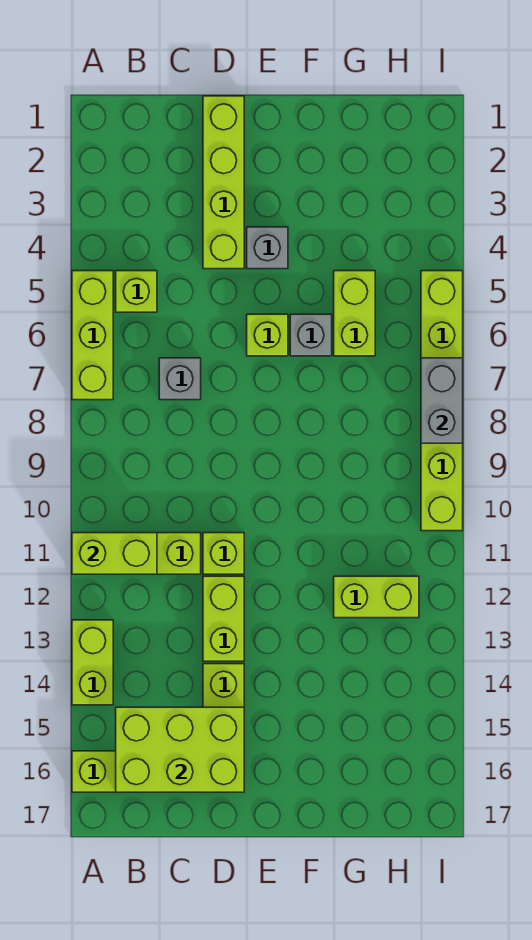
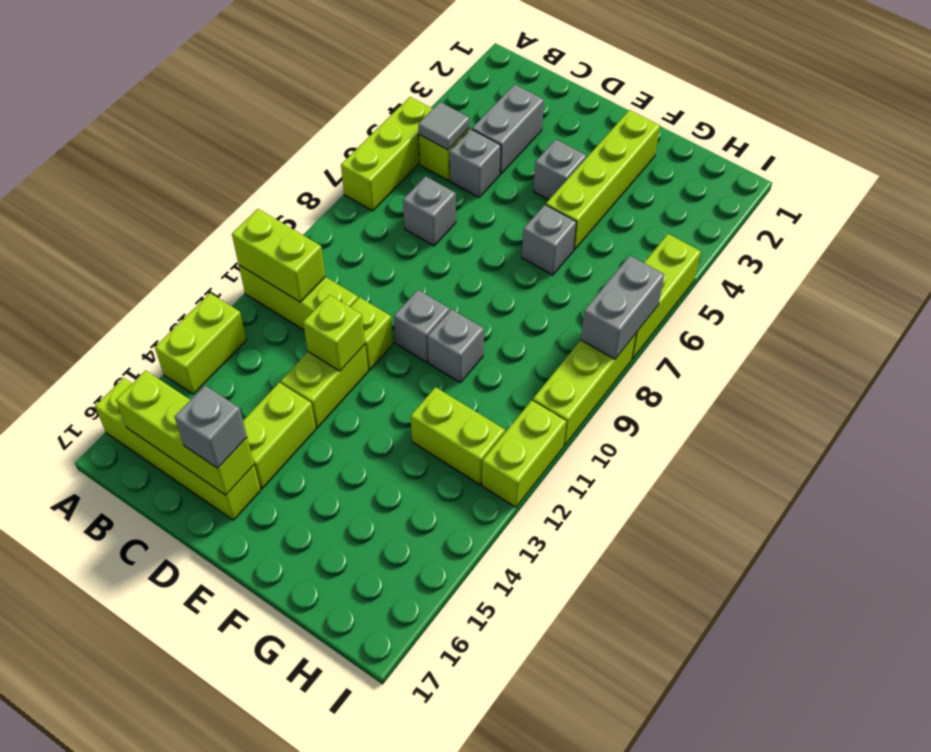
none -> grey tile B5 level 2
lime brick B15:D16 level 2 -> lime brick B16:D16 level 2
none -> grey brick C3:C4 level 1
none -> grey brick C5 level 1
lime brick D1:D4 level 1 -> lime brick F2:F5 level 1
none -> grey brick D16 level 3
lime brick E6 level 1 -> lime brick D12 level 2
none -> grey brick E10 level 1
none -> grey brick F10 level 1
lime brick G5:G6 level 1 -> lime brick I11:I12 level 1

